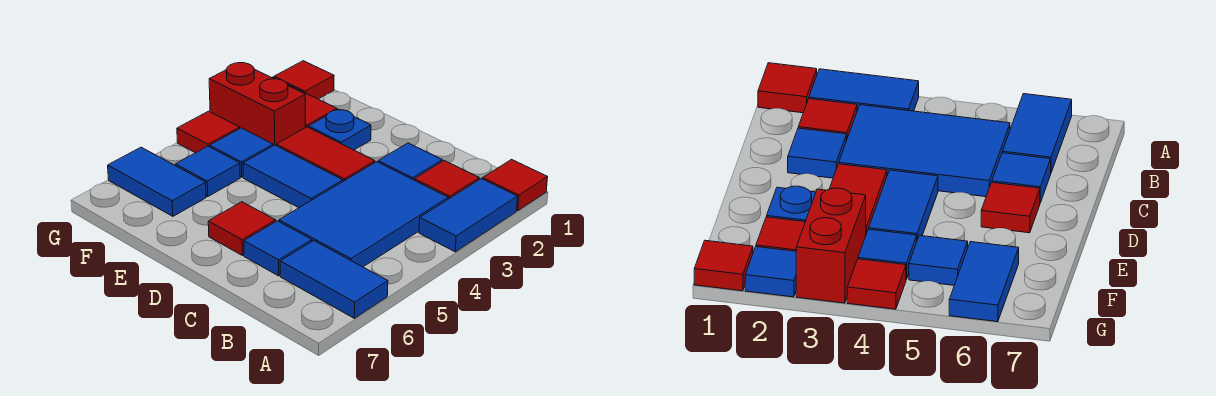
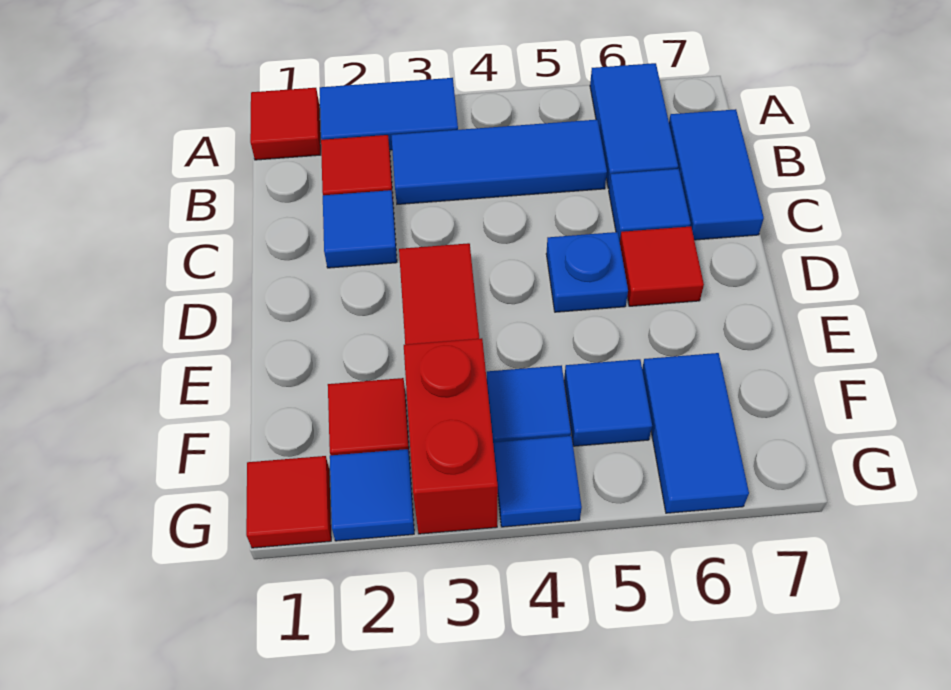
blue tile B3:C5 level 1 -> blue tile B3:B5 level 1
blue tile D4:E4 level 1 -> blue tile B7:C7 level 1
blue plate E2 level 1 -> blue plate D5 level 1
red tile G4 level 1 -> blue tile G4 level 1

